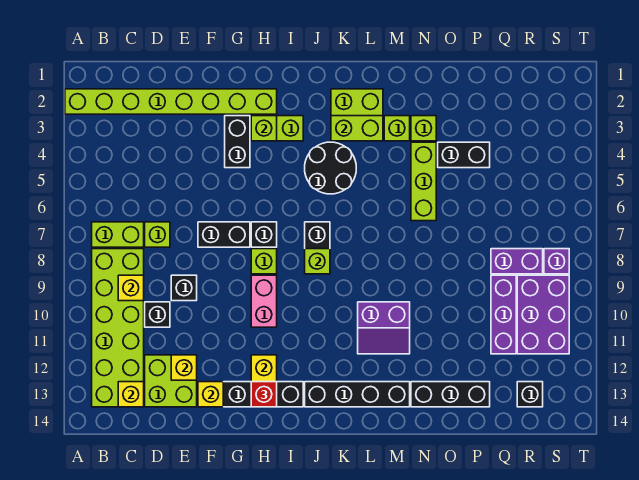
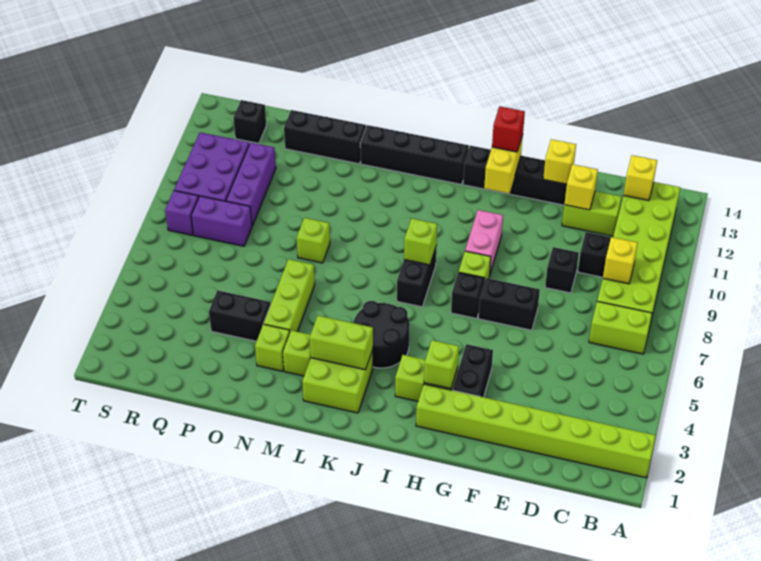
lime brick D7 level 1 -> lime brick N8 level 1
lime brick D12:E13 level 1 -> lime brick D12:E12 level 1
purple slope L10:M11 level 1 top 10 -> none

